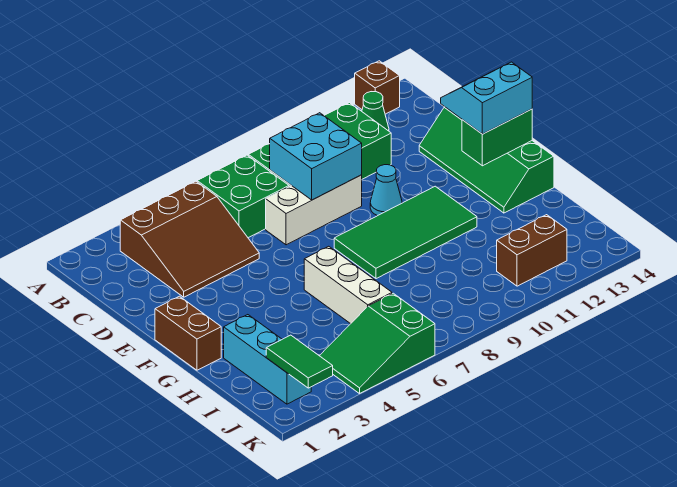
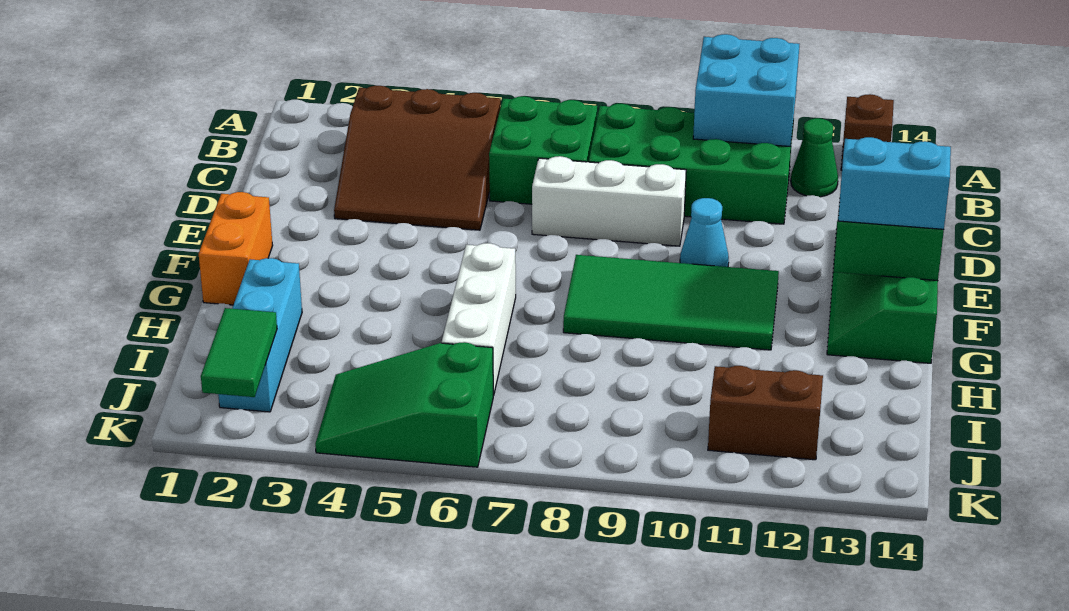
cyan brick C8:D9 level 2 -> cyan brick A10:B11 level 2
brown brick F1:G1 level 1 -> orange brick F1:G1 level 1

